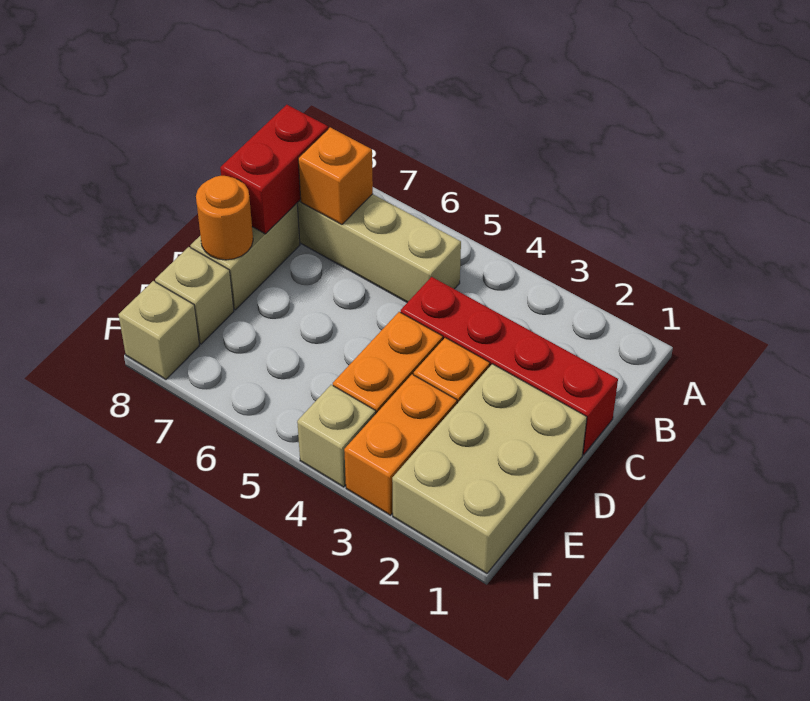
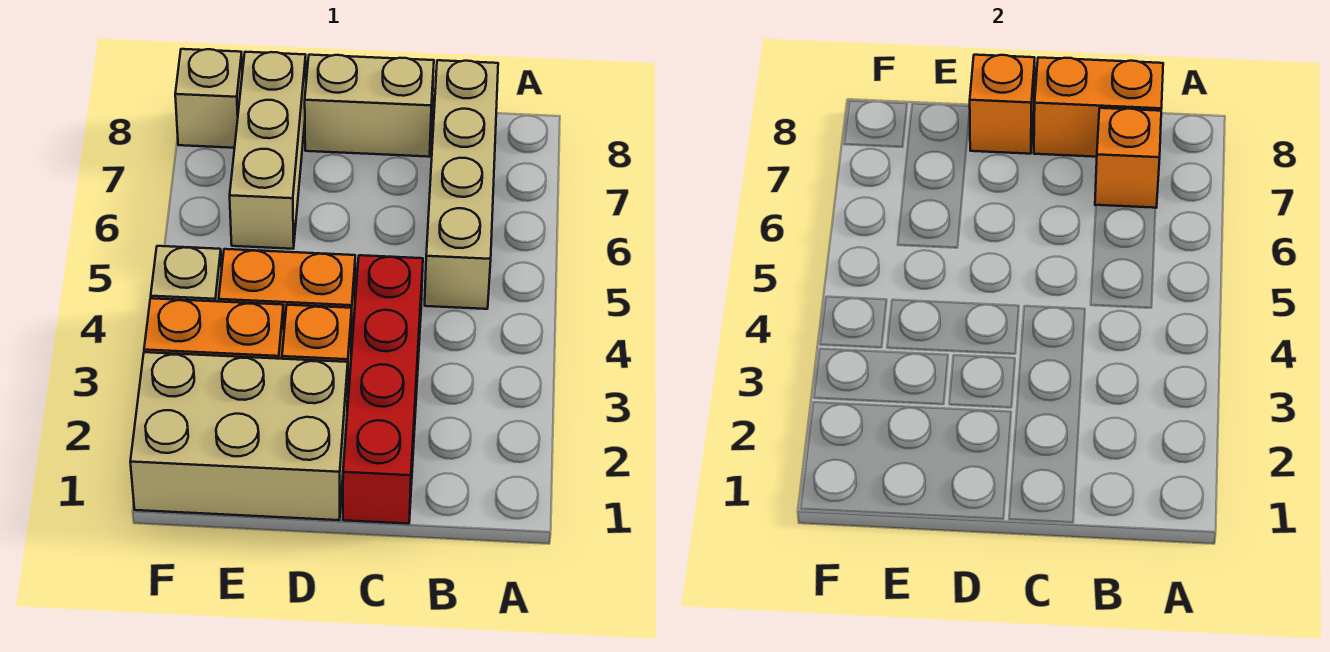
red brick B8:C8 level 2 -> orange brick B8:C8 level 2
orange round brick D8 level 2 -> orange brick D8 level 2
tan brick E8 level 1 -> tan brick E6:E8 level 1

